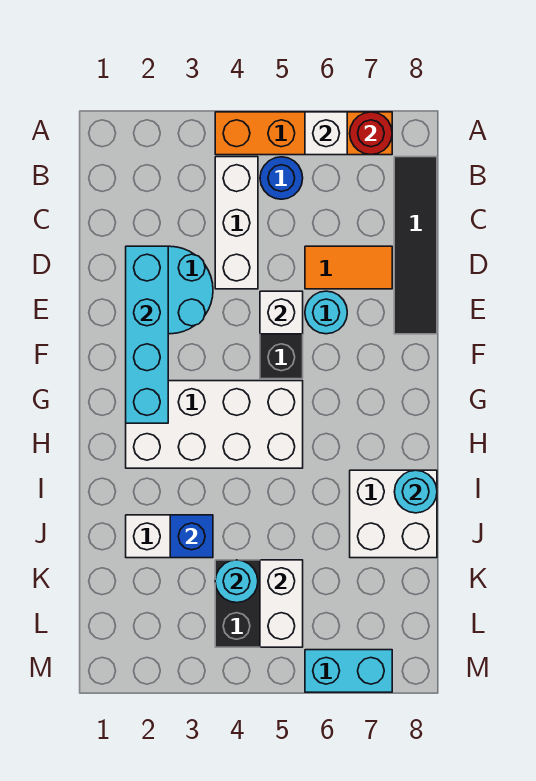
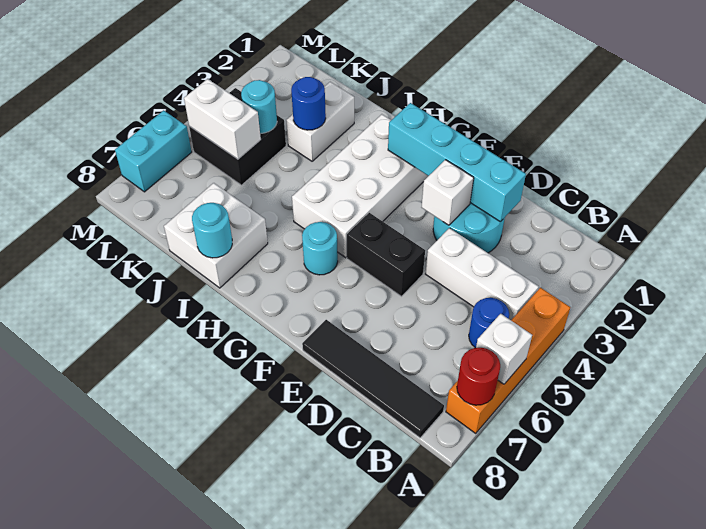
orange tile D6:D7 level 1 -> none
white brick E5 level 2 -> white brick E3 level 2
cyan round brick E6 level 1 -> cyan round brick G6 level 1
blue brick J3 level 2 -> blue round brick J3 level 2

